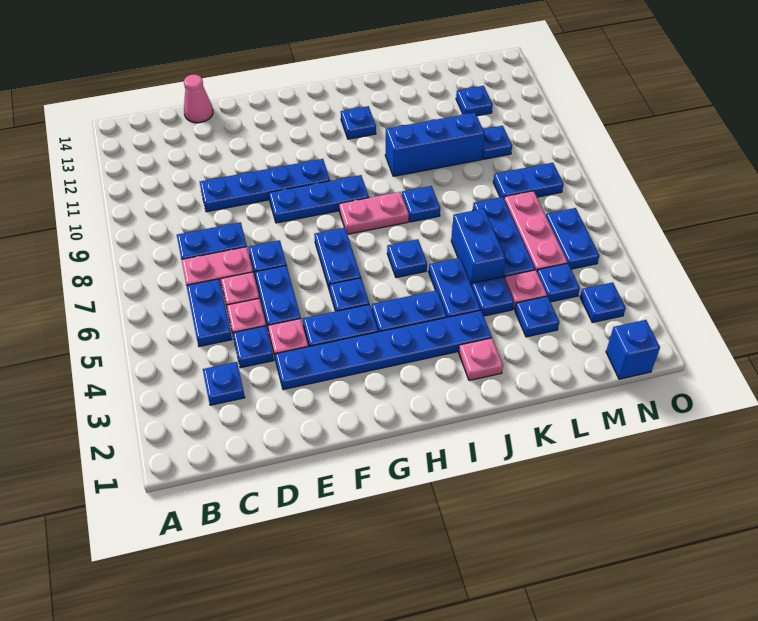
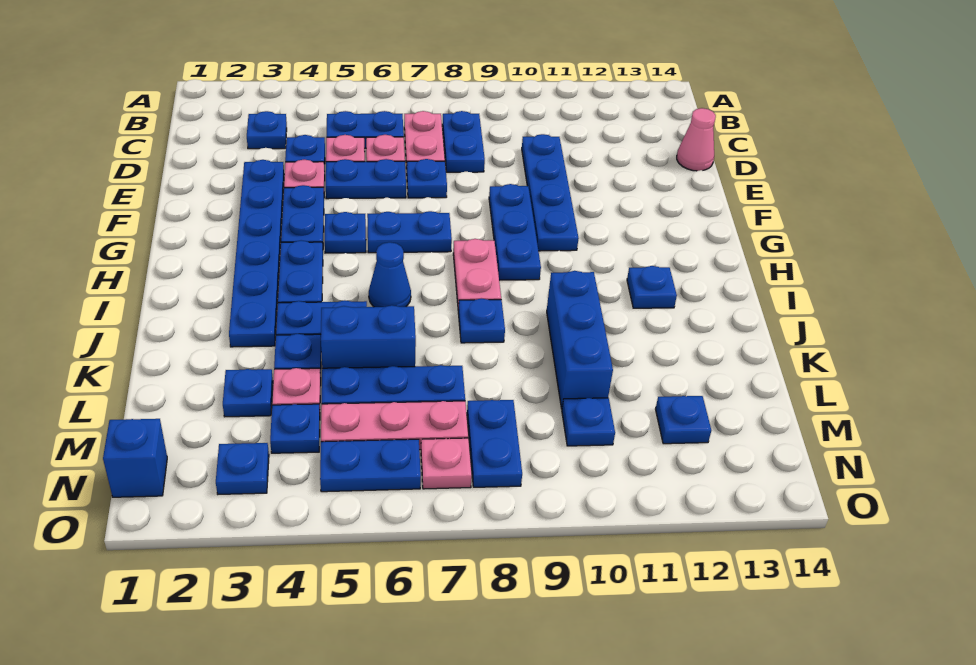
blue plate I6 level 1 -> blue cone I6 level 1
pink plate J2 level 1 -> pink plate N7 level 1

